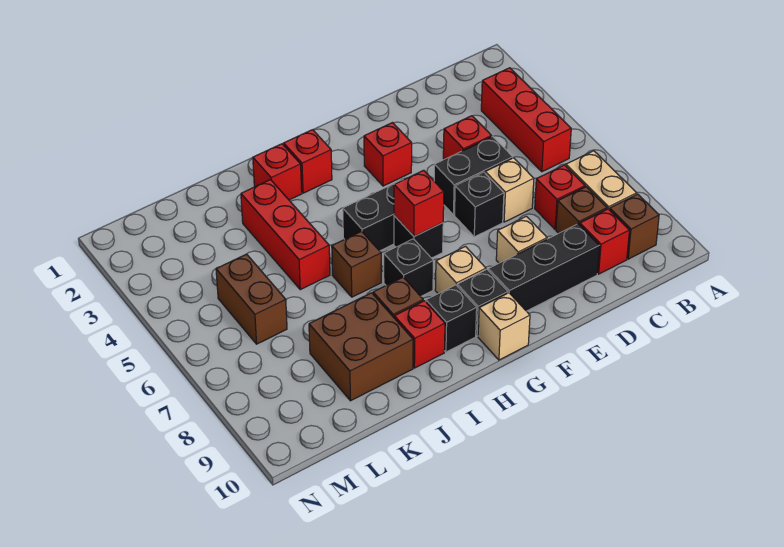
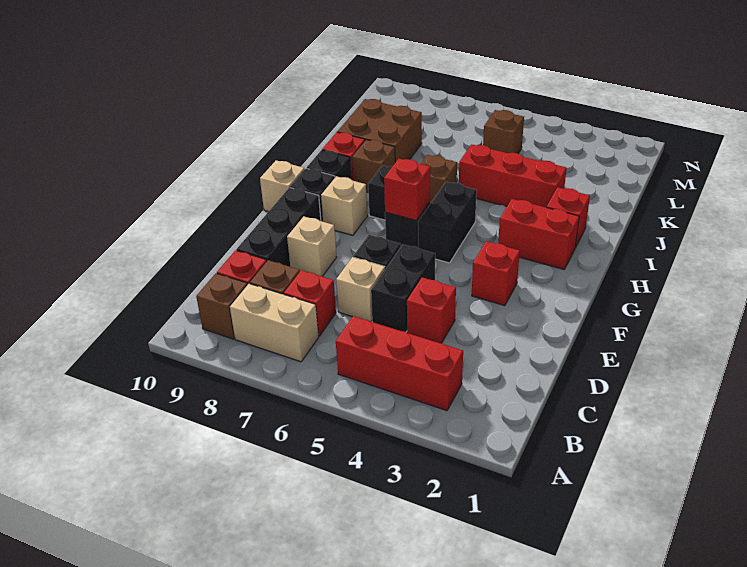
red brick H2 level 1 -> red brick H2:H3 level 1
brown brick L5:L6 level 1 -> brown brick L5 level 1

